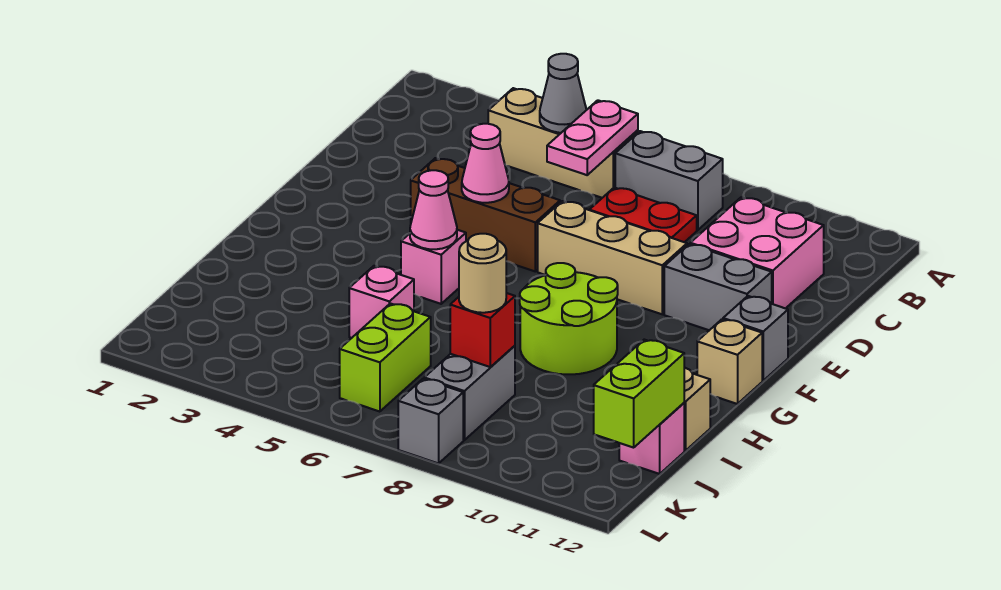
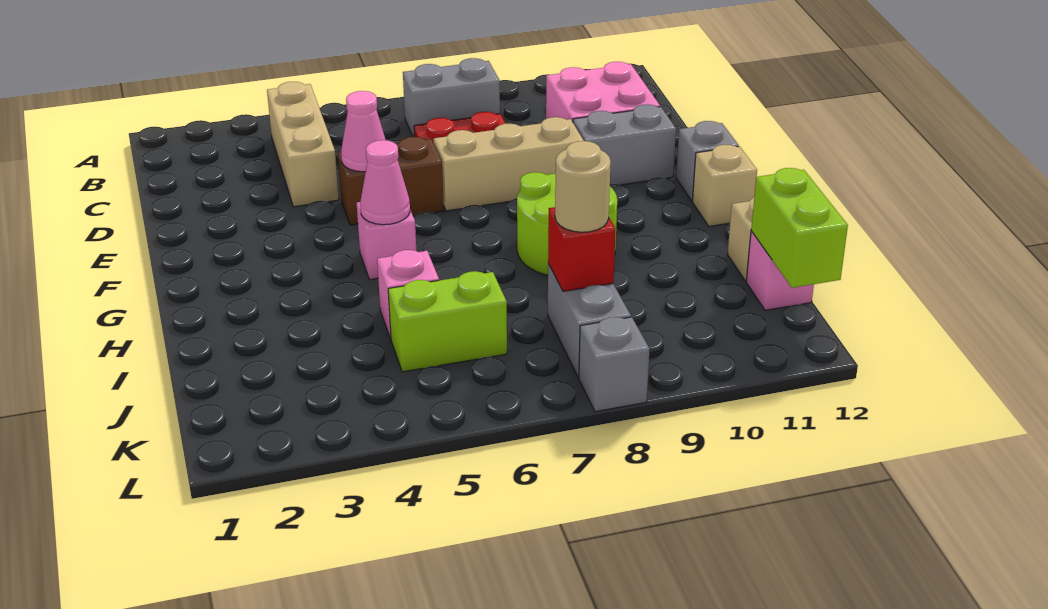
tan brick B4:B6 level 1 -> tan brick B4:D4 level 1
grey cone B5 level 2 -> none
pink plate B6:C6 level 2 -> none
brown brick E4:E6 level 1 -> brown brick E5:E6 level 1
lime brick J6:K6 level 1 -> lime brick J5:J6 level 1

